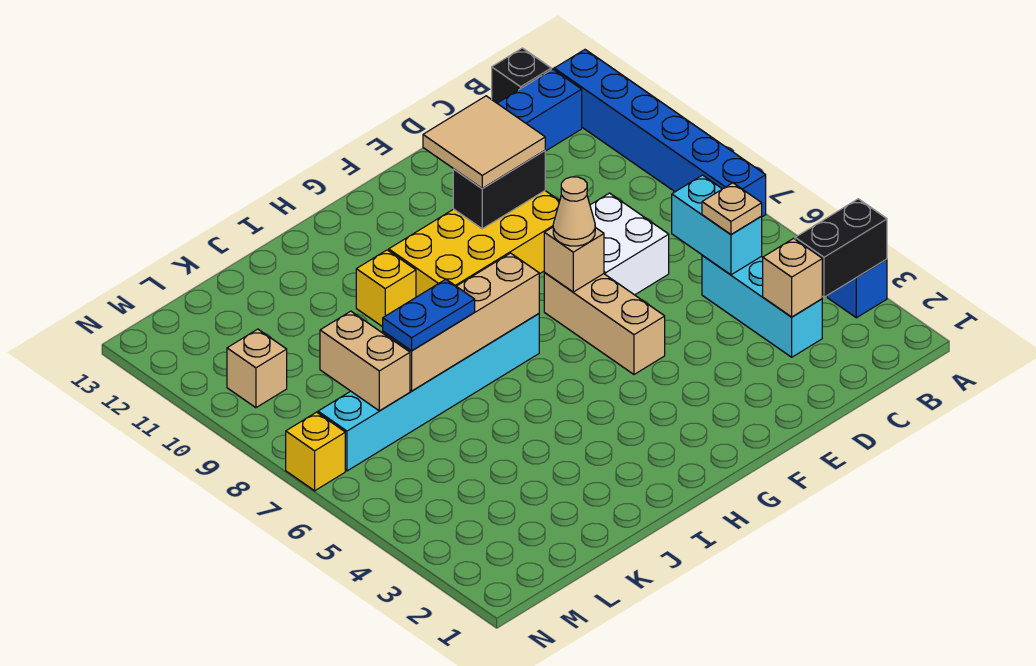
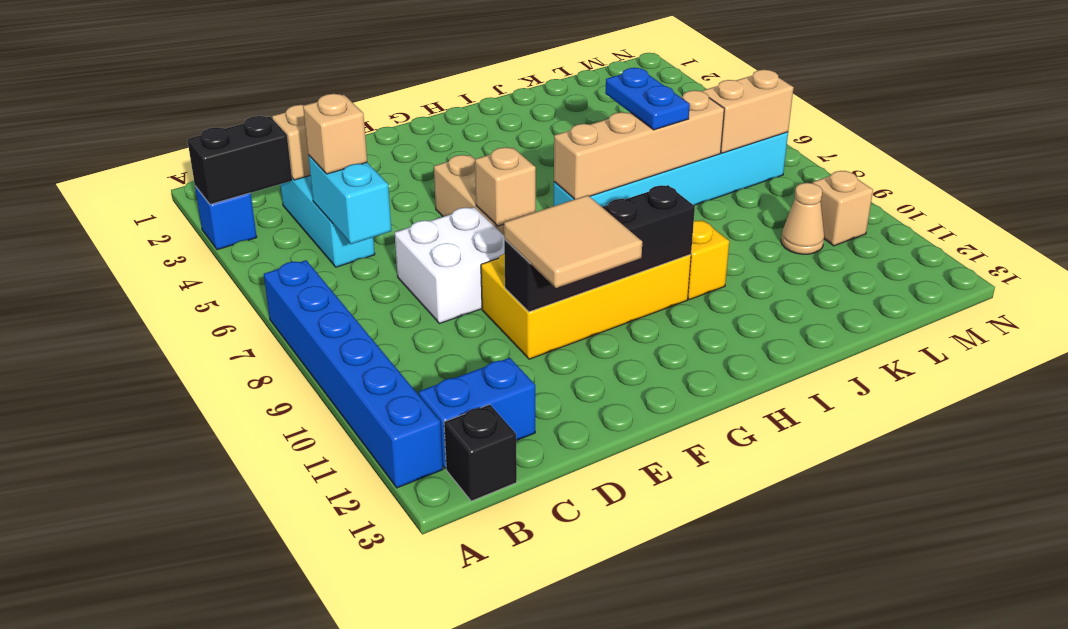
tan plate C5 level 3 -> tan brick C5 level 3
black brick E10:F10 level 2 -> black brick E10:H10 level 2
tan cone F7 level 3 -> tan cone L10 level 1
blue plate J7:K7 level 3 -> blue plate J6:J7 level 3
tan brick L7:L8 level 2 -> tan brick L7:M7 level 2
yellow brick N7 level 1 -> none

